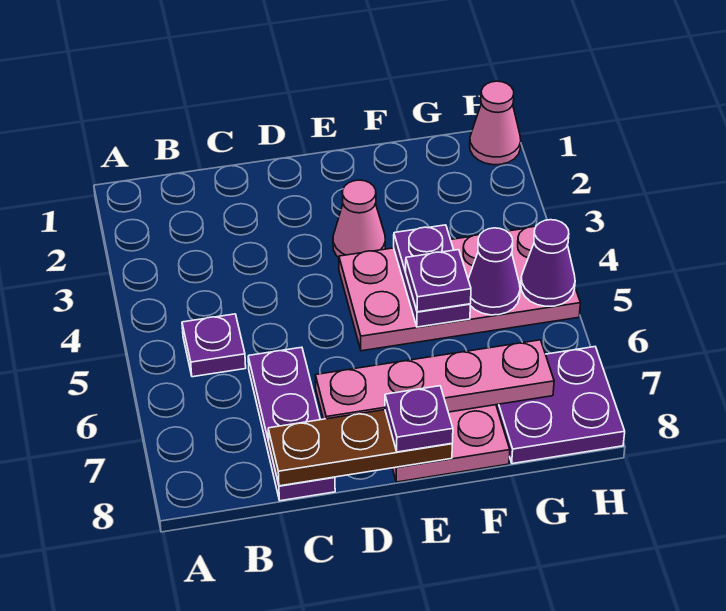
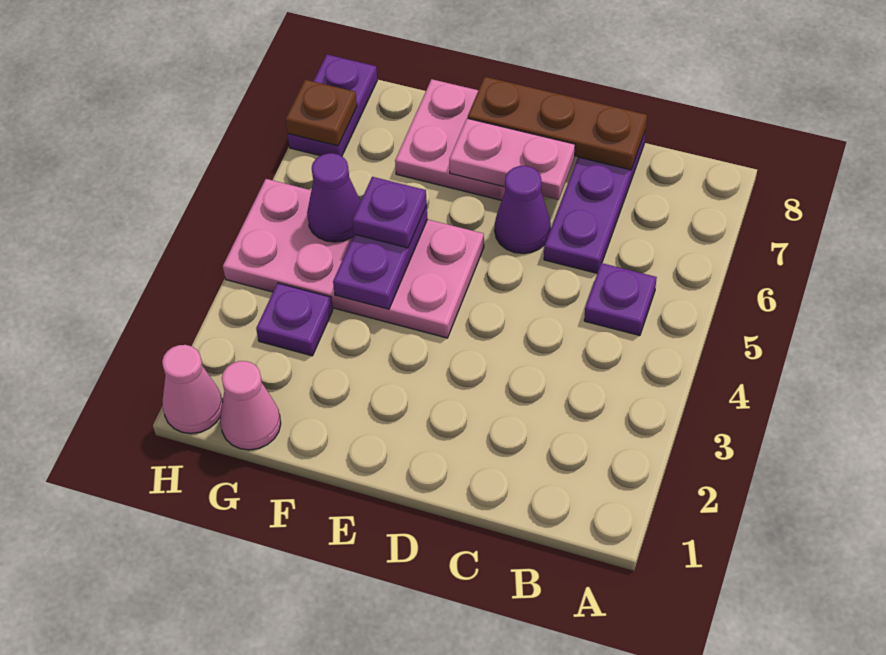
pink plate D7:G7 level 2 -> pink plate D7:E7 level 2
pink cone E3 level 1 -> pink cone G1 level 1
purple plate E8 level 3 -> purple plate G3 level 1
purple plate G7:H8 level 1 -> purple plate H7:H8 level 1
purple cone H5 level 2 -> purple cone D6 level 1
none -> brown plate H7 level 2

